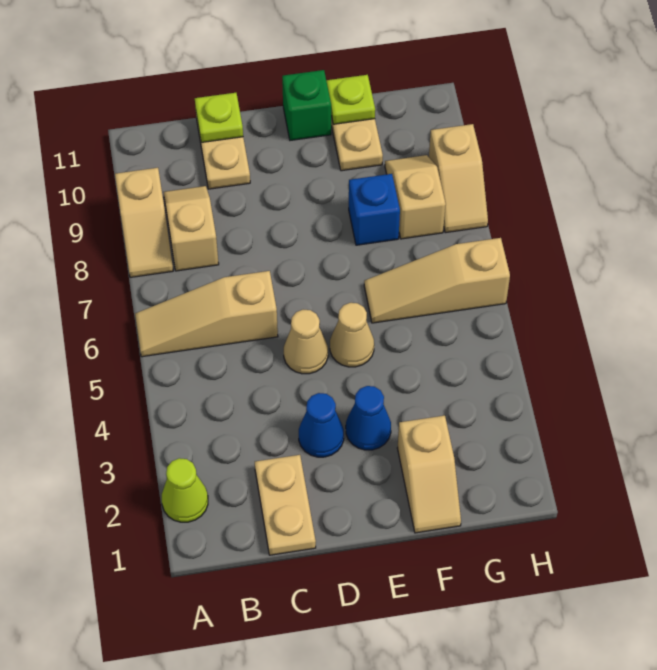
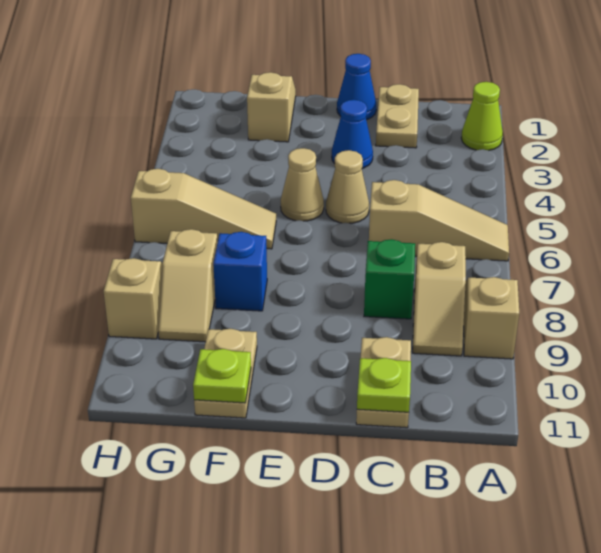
blue cone E3 level 1 -> blue cone D1 level 1
green brick E11 level 1 -> green brick C8 level 1

